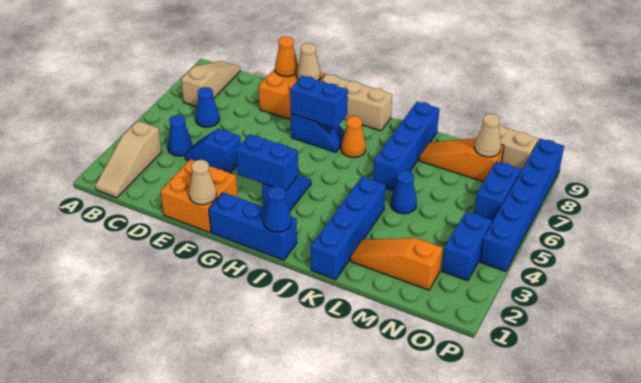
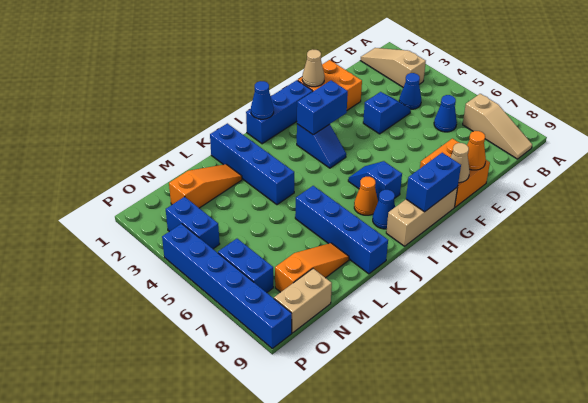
blue slope G7:H7 level 1 top G -> blue slope H6:H7 level 1 top 7
blue brick G7:H7 level 2 -> blue brick G9:H9 level 2
blue cone L5 level 1 -> blue cone I8 level 1
tan cone N8 level 2 -> none

